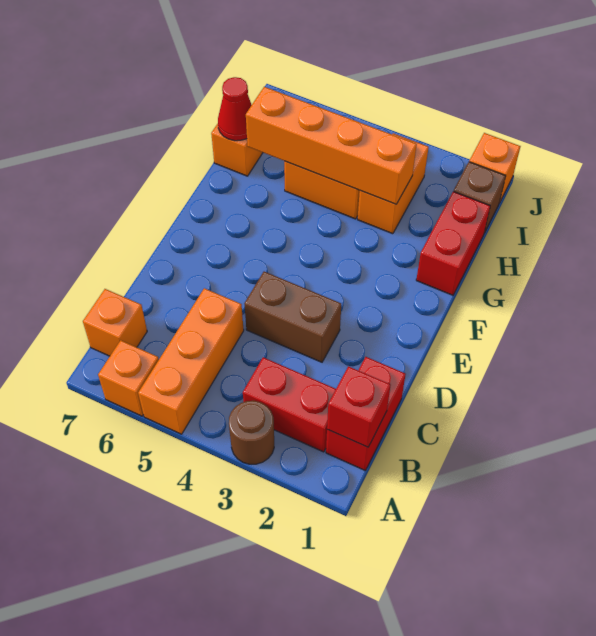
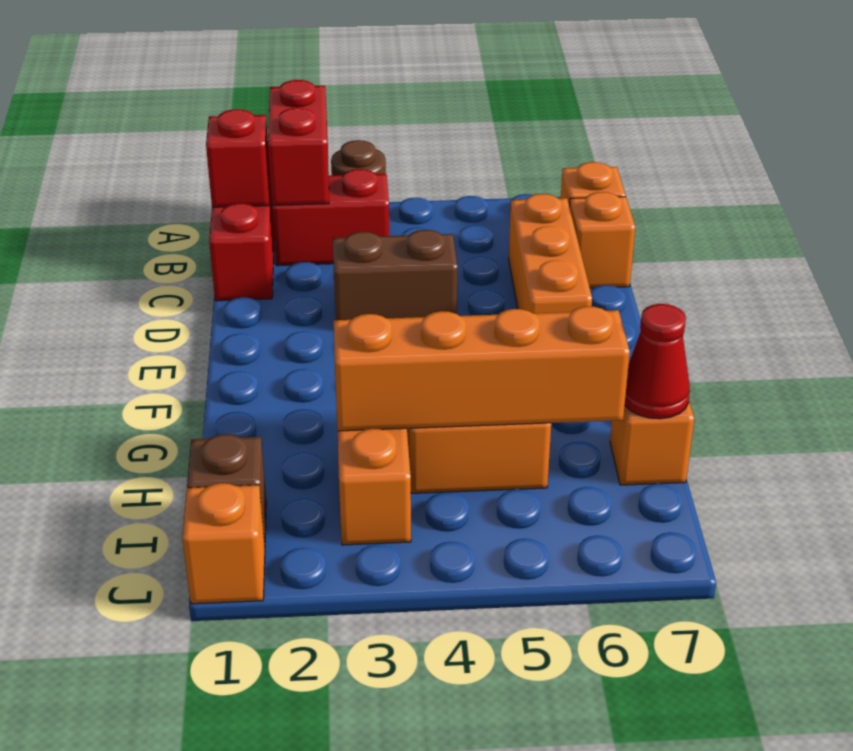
orange brick A5:C5 level 1 -> orange brick C6:E6 level 1
orange brick A6 level 1 -> orange brick C7 level 1
red brick G1:H1 level 1 -> red brick A2:B2 level 2

